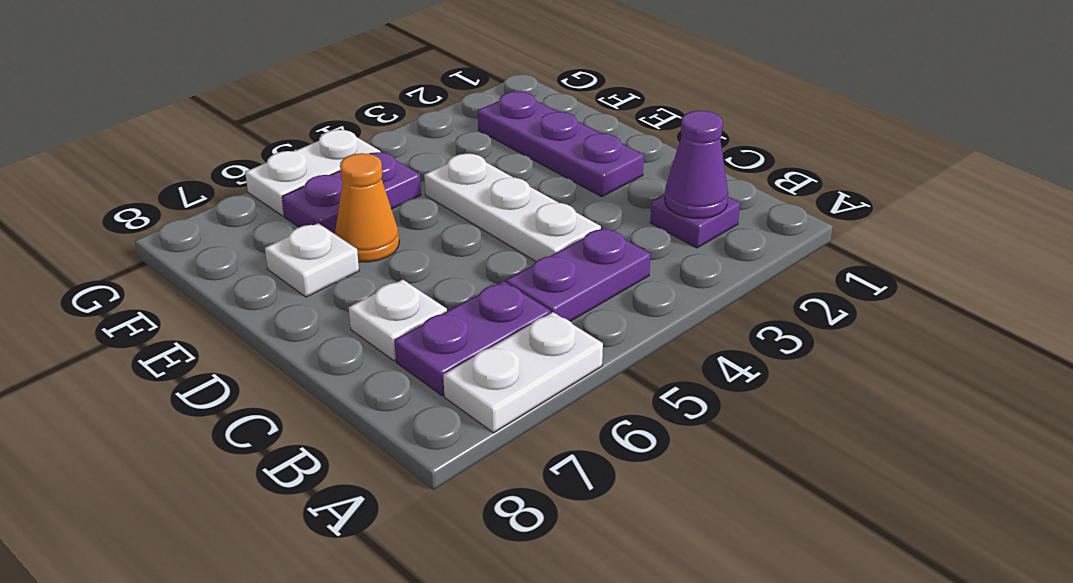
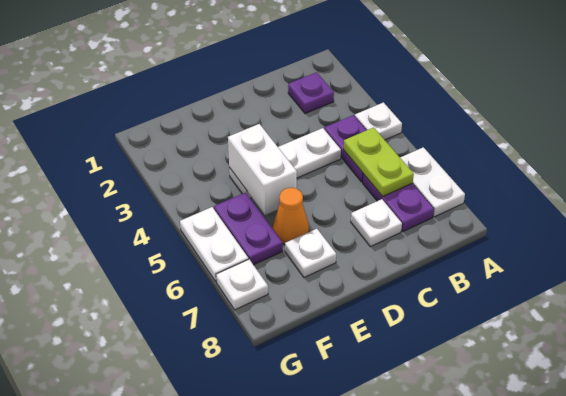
none -> white plate A4 level 1
purple cone B2 level 2 -> none
none -> lime plate B5:B6 level 2
purple plate D2:F2 level 1 -> none
none -> white brick E4:E5 level 2
none -> white plate G7 level 1

